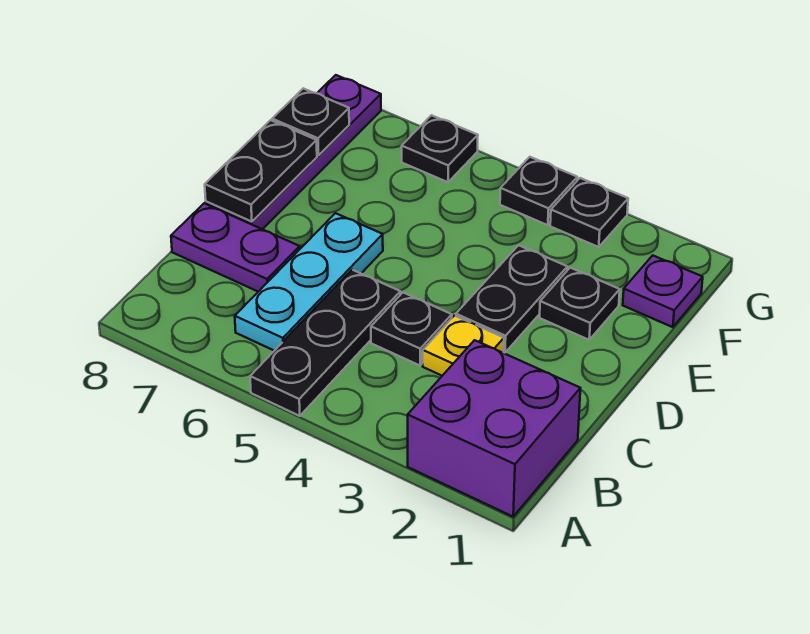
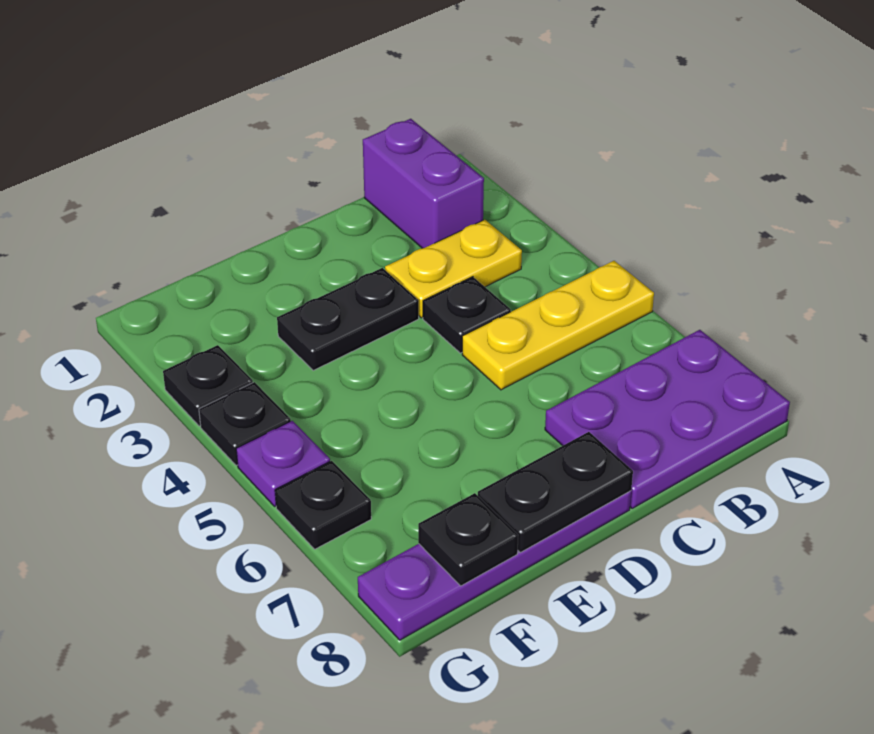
purple brick A1:B2 level 1 -> purple brick B1:B2 level 1
black plate A5:C5 level 1 -> yellow plate A5:C5 level 1
cyan plate B6:D6 level 1 -> none
yellow plate C3 level 1 -> yellow plate B3:C3 level 1
purple plate C7:C8 level 1 -> purple plate A7:C8 level 1
black plate E2 level 1 -> none
purple plate F1 level 1 -> purple plate G5 level 1

